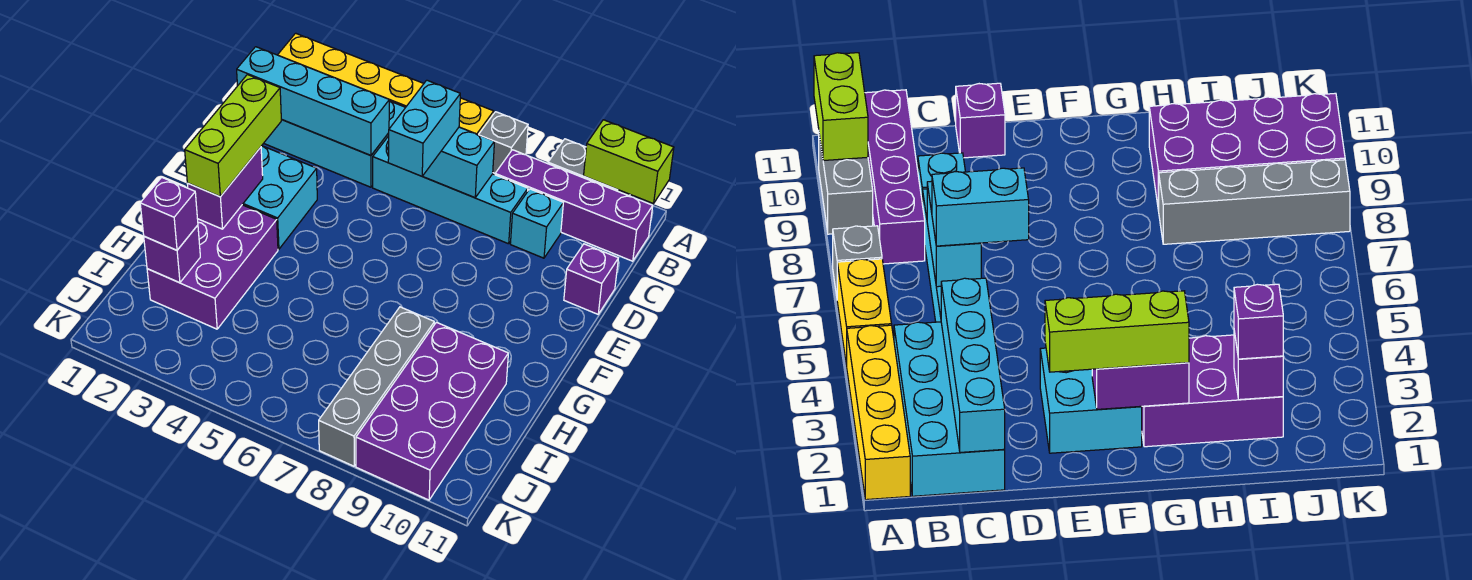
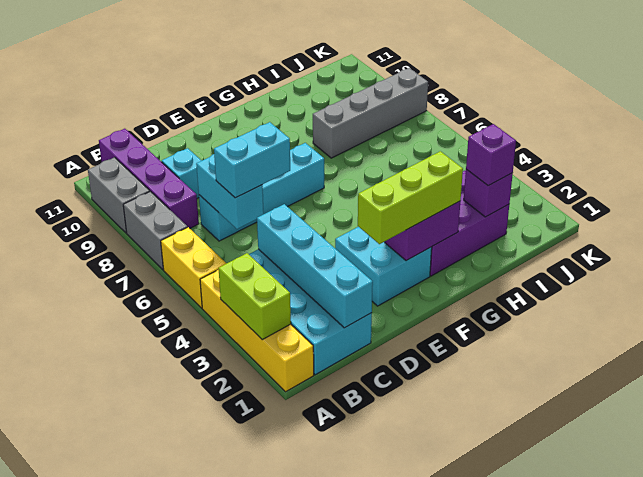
grey brick A7 level 1 -> grey brick A7:A8 level 1
lime brick A10:A11 level 2 -> lime brick A2:A3 level 2
cyan brick C5:C8 level 1 -> cyan brick C7:F7 level 1
purple brick D11 level 1 -> none
purple brick H9:K10 level 1 -> none

